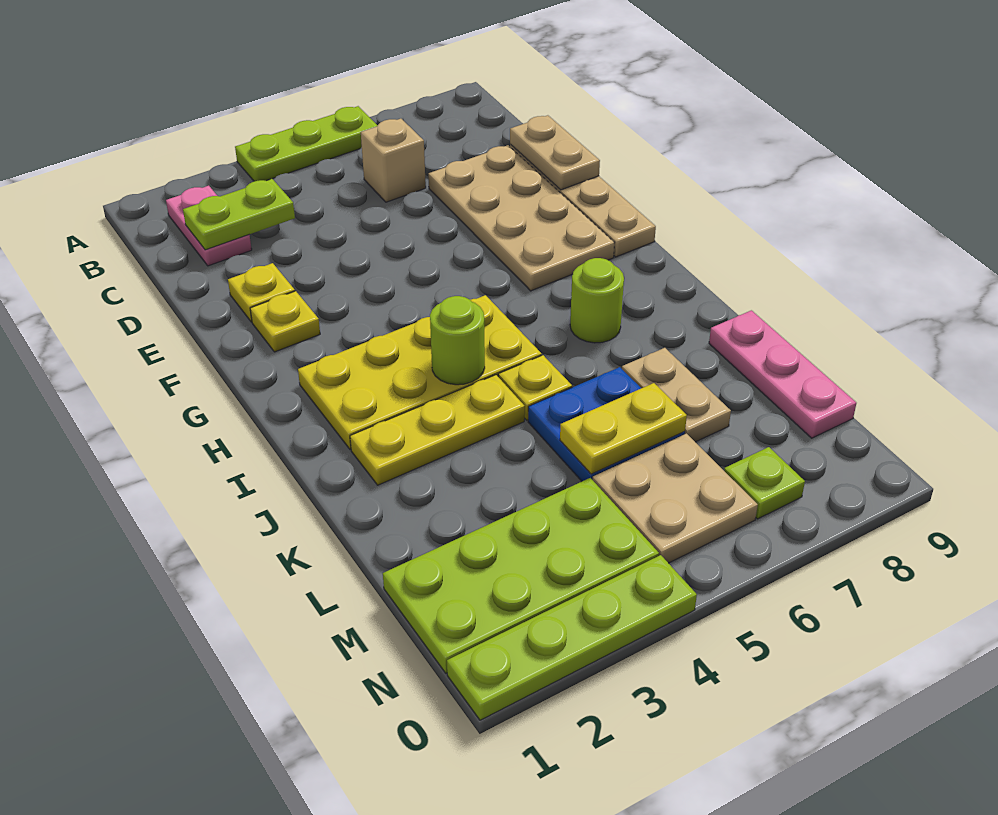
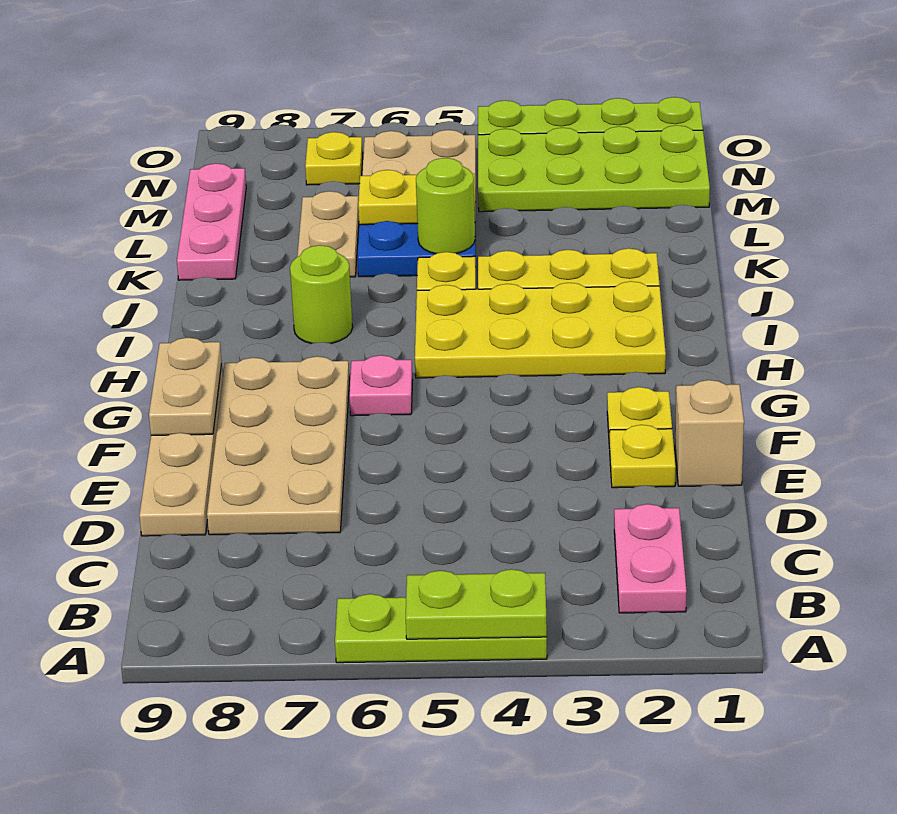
lime plate C2:C3 level 2 -> lime plate A4:A5 level 2
tan brick C6 level 1 -> tan brick E1 level 1
tan plate D9:E9 level 2 -> tan plate F9:G9 level 2
none -> pink plate G6 level 1
lime round brick I4 level 2 -> lime round brick K5 level 2
lime plate N7 level 1 -> yellow plate N7 level 1

